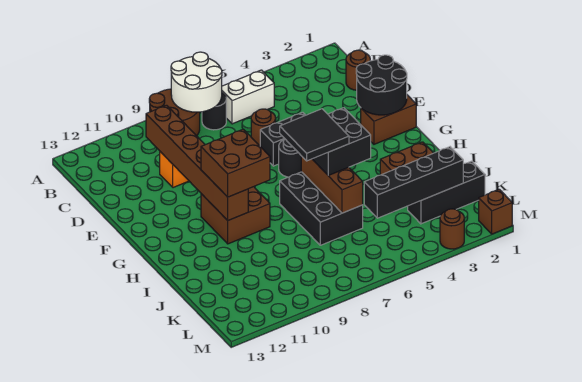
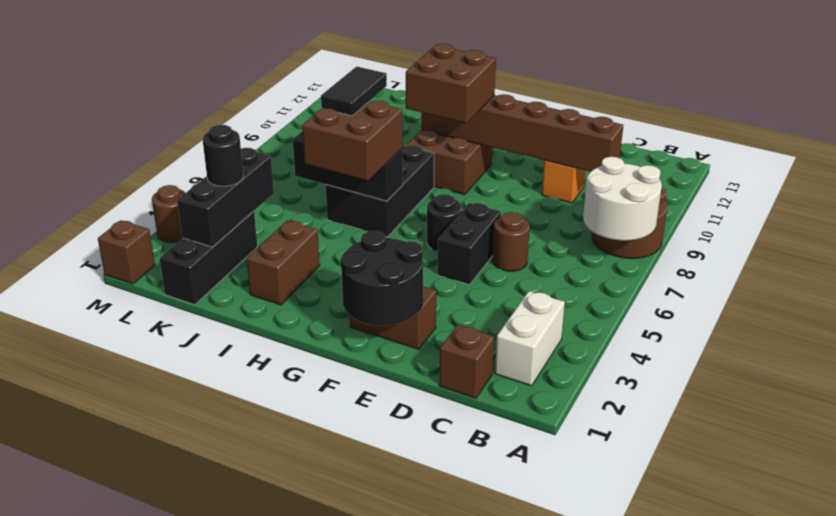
white brick B5:B6 level 1 -> white brick B2:B3 level 1
black round brick B7 level 1 -> black round brick K3 level 3
brown round brick C1 level 1 -> brown brick C1 level 1
brown brick F1:F2 level 1 -> brown brick E2:F2 level 1
black brick H5:I6 level 3 -> brown brick H5:I6 level 3
black brick H6:J7 level 1 -> black brick H6:I8 level 1
brown brick H6:J6 level 2 -> black brick H6:J6 level 2
black tile H6:I7 level 4 -> black tile I6:I7 level 4
black brick K2:K5 level 2 -> black brick K2:K4 level 2

